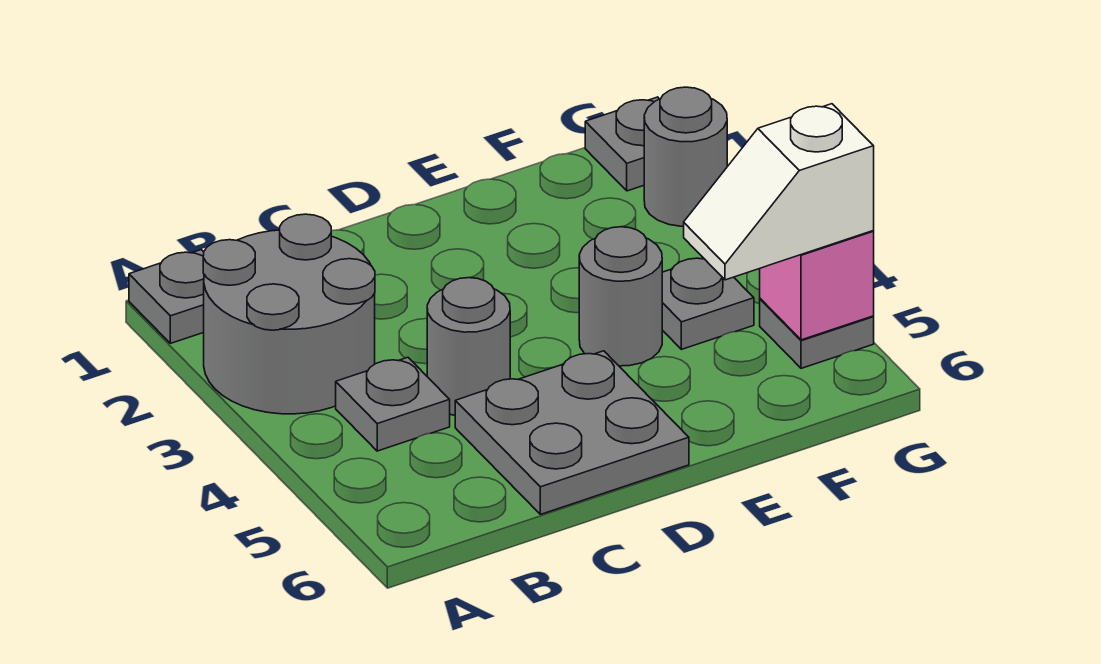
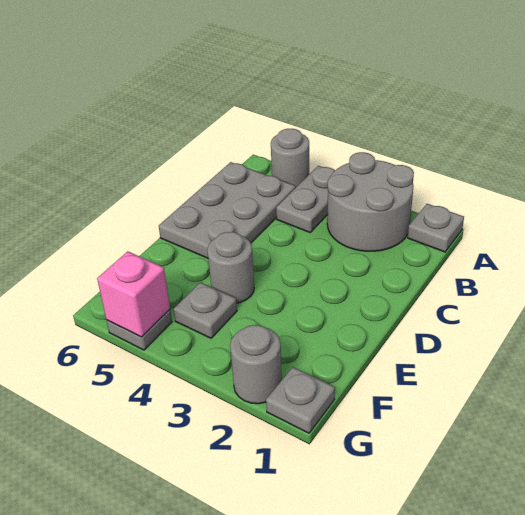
grey plate B4 level 1 -> grey plate A4:B4 level 1
grey round brick C4 level 1 -> grey round brick A5 level 1
grey plate C5:D6 level 1 -> grey plate B5:D6 level 1
white slope F5:G5 level 3 top G -> none

